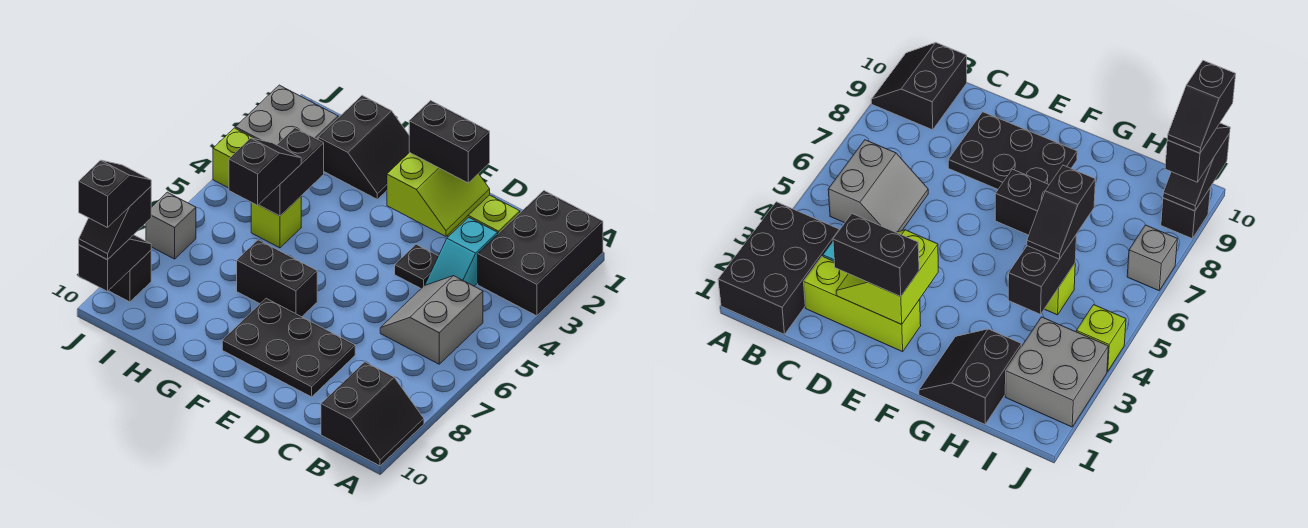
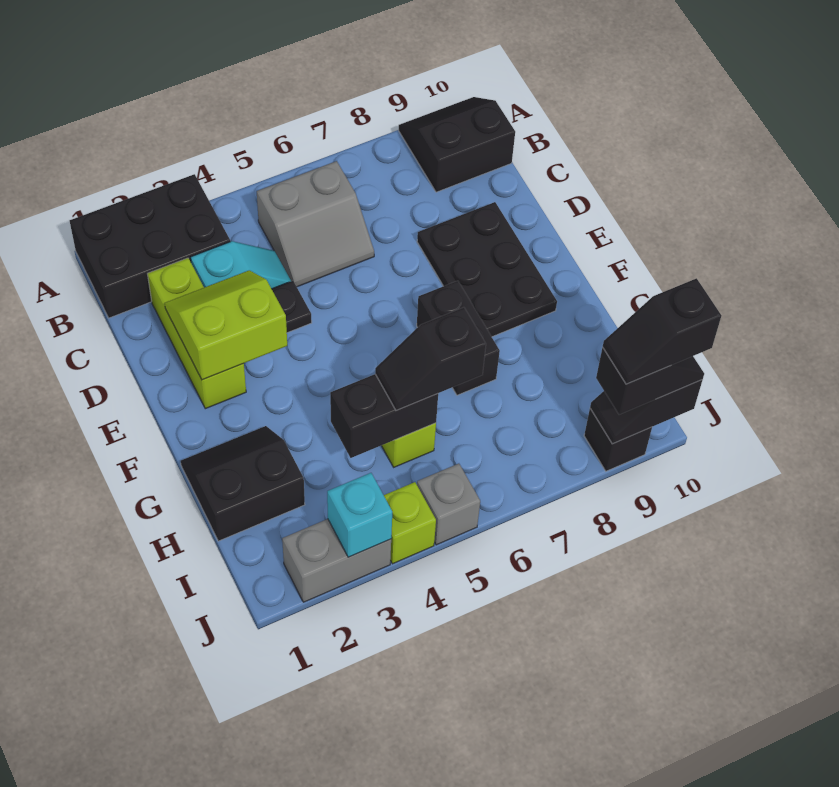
black brick D2:E2 level 3 -> none
grey brick I2:J3 level 1 -> grey brick J2:J3 level 1
none -> cyan brick J3 level 2
grey brick J7 level 1 -> grey brick J5 level 1

